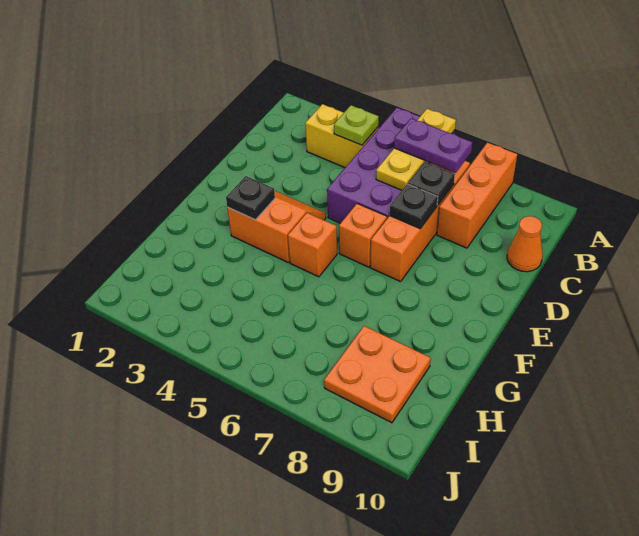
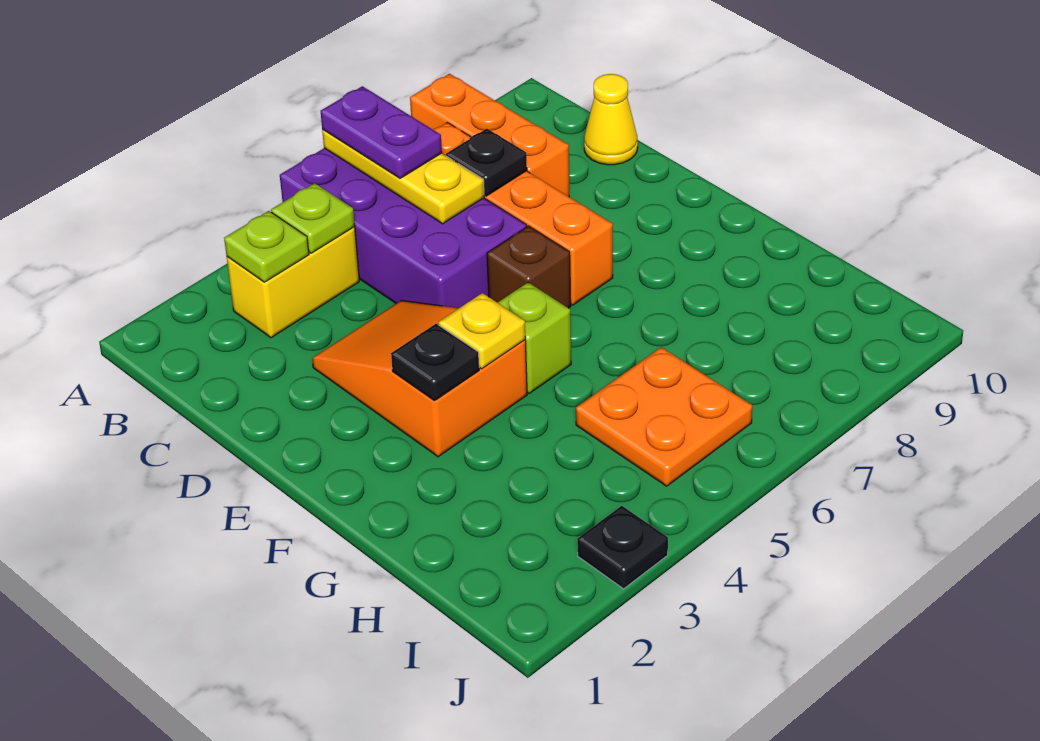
none -> lime plate B3 level 2
purple plate B6:B7 level 3 -> purple plate A6:B6 level 3
orange cone C10 level 1 -> yellow cone C10 level 1
black plate D7 level 2 -> black plate J3 level 1
orange slope E3:F4 level 1 top F -> orange slope D3:F4 level 1 top F
orange brick E6 level 1 -> brown brick E6 level 1
none -> yellow plate F4 level 2
orange brick F5 level 1 -> lime brick F5 level 1
orange plate H8:I9 level 1 -> orange plate H5:I6 level 1

